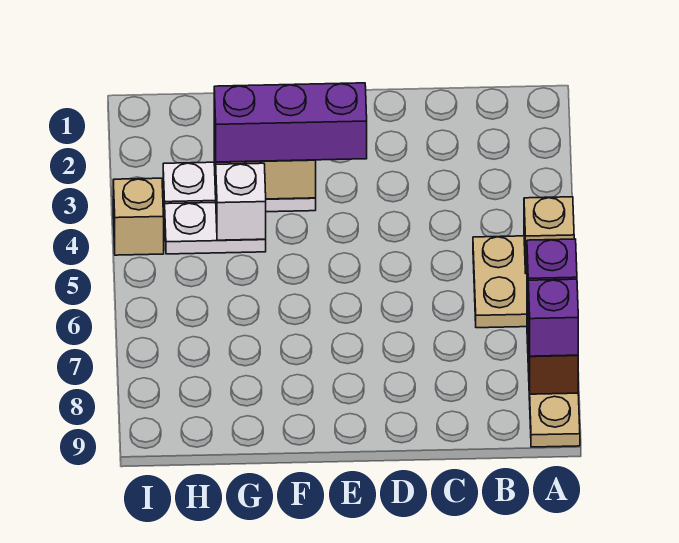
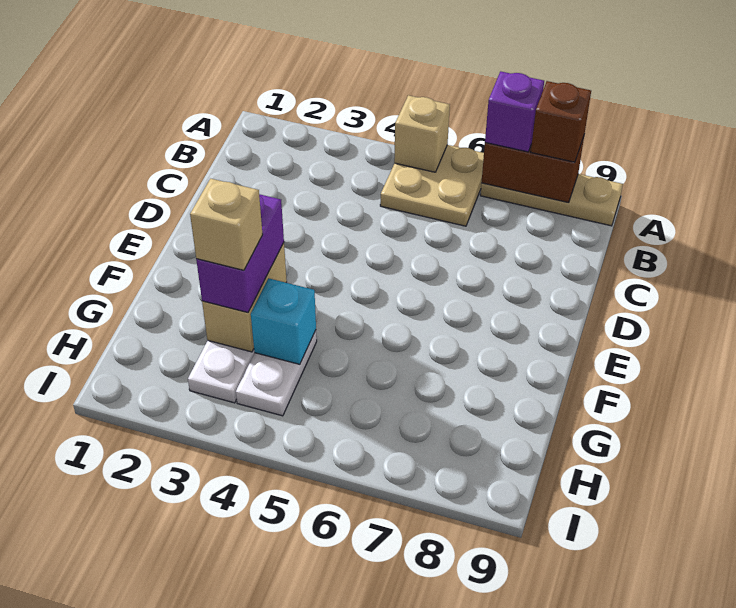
purple brick A8 level 3 -> brown brick A8 level 3
purple brick E3:G3 level 3 -> purple brick F3:G3 level 3
white brick G4 level 2 -> cyan brick G4 level 2
tan brick I4 level 1 -> tan brick G3 level 4

